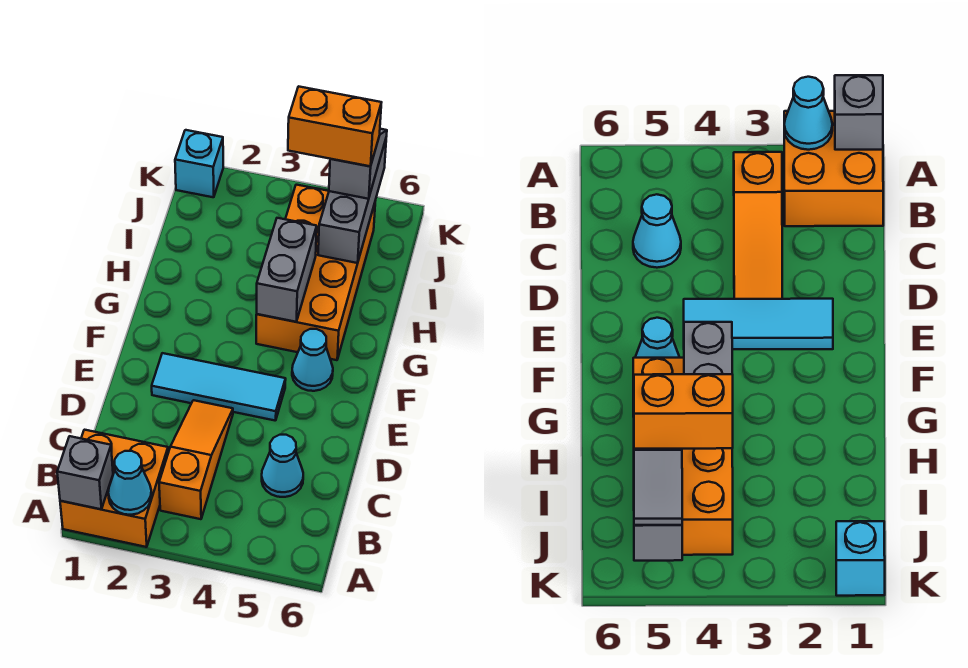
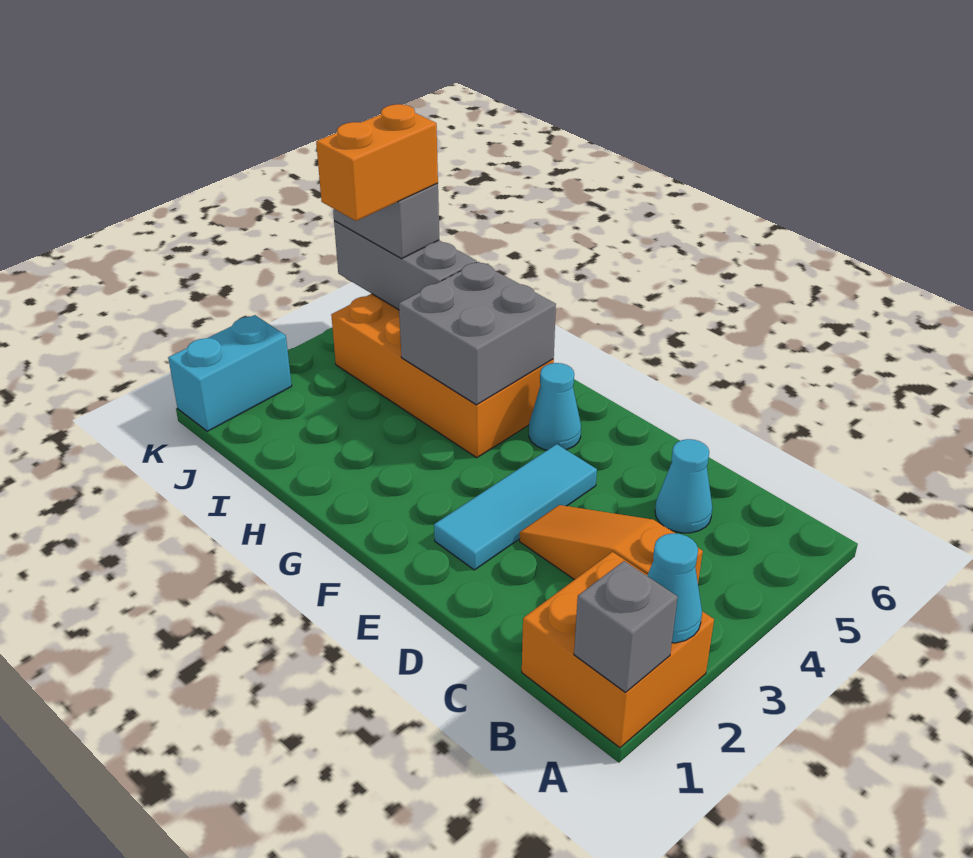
grey brick G4:H4 level 2 -> grey brick G4:H5 level 2
cyan brick K1 level 1 -> cyan brick K1:K2 level 1

